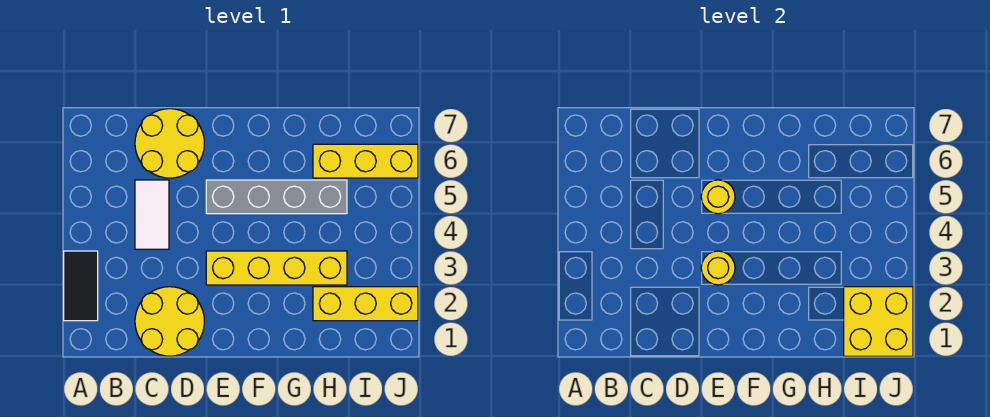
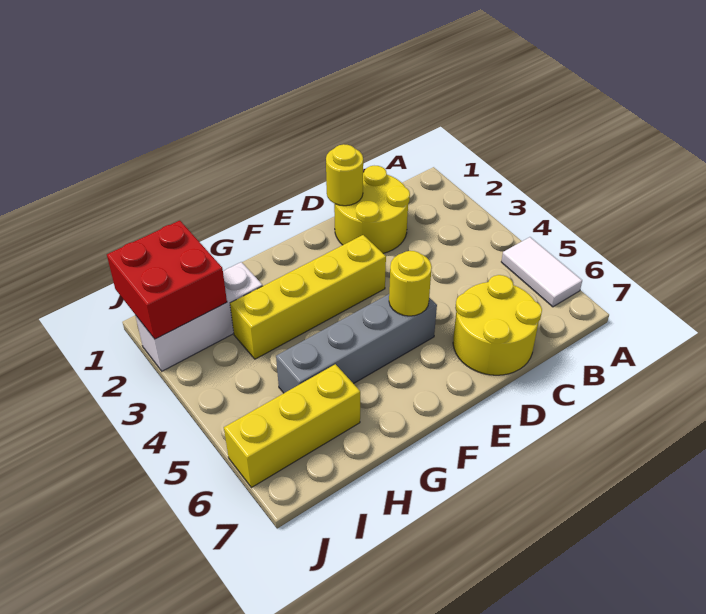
black tile A2:A3 level 1 -> none
white tile C4:C5 level 1 -> white tile A5:A6 level 1
yellow round brick E3 level 2 -> yellow round brick D1 level 2
yellow brick H2:J2 level 1 -> white brick H2:J2 level 1
yellow brick I1:J2 level 2 -> red brick I1:J2 level 2

